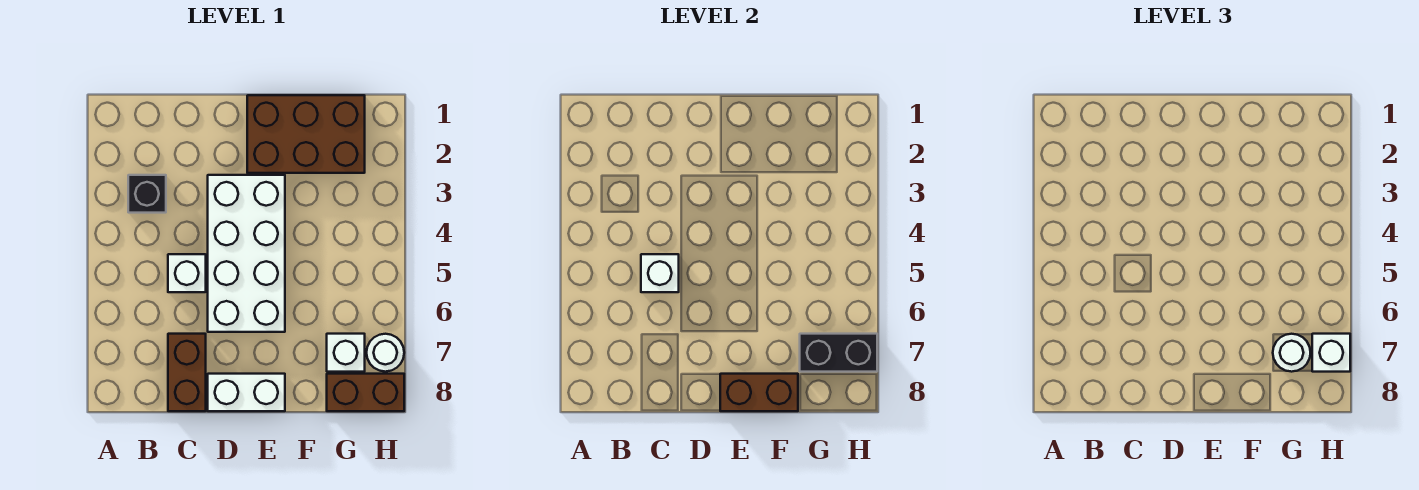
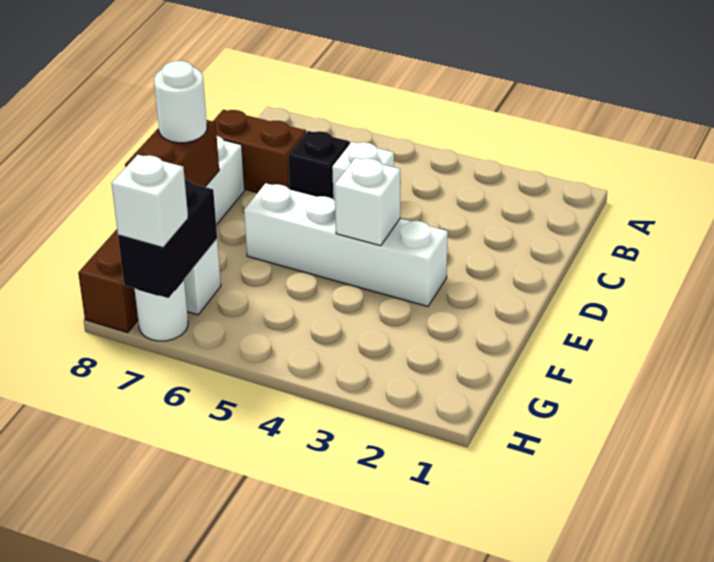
black brick B3 level 1 -> black brick C6 level 1
white brick C5 level 2 -> white brick E4 level 2
white brick D3:E6 level 1 -> white brick E3:E6 level 1
brown brick E1:G2 level 1 -> none
white round brick G7 level 3 -> white round brick E8 level 3

